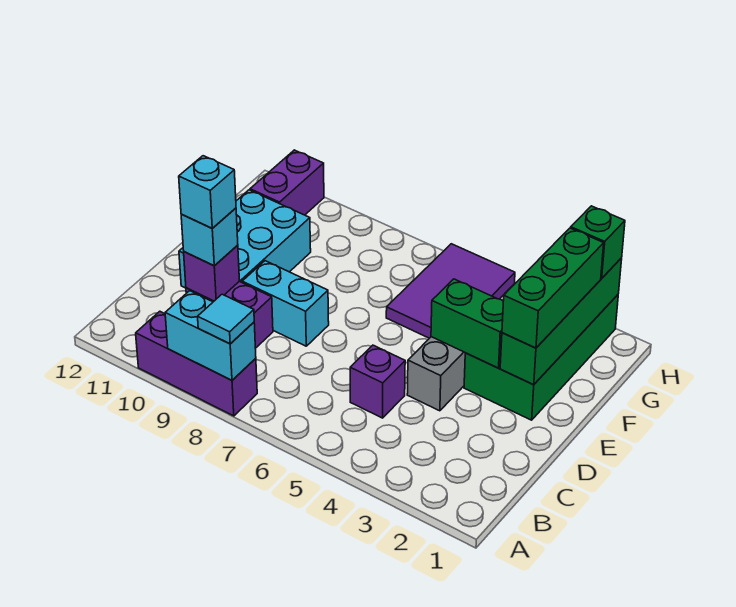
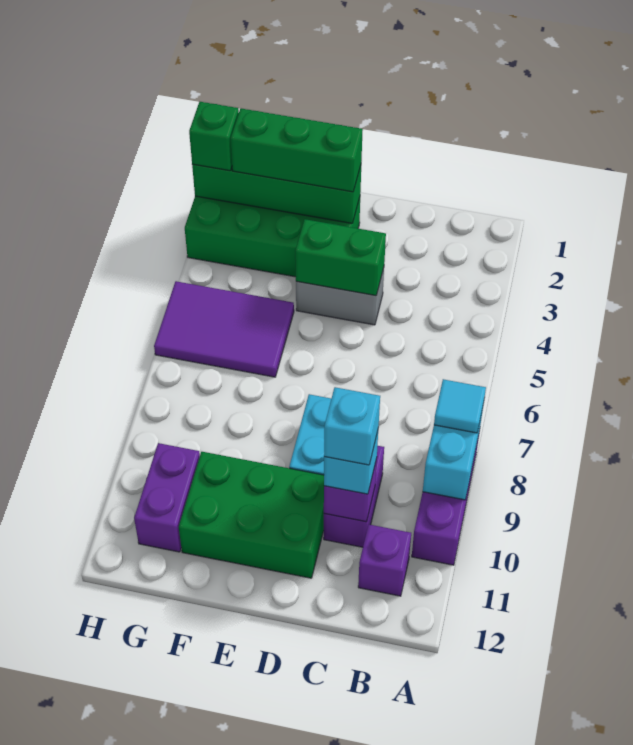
purple brick C5 level 1 -> purple brick B11 level 1
cyan brick D10:F11 level 1 -> green brick D10:F11 level 1
green brick E3:E4 level 2 -> green brick D4:E4 level 2
purple brick G11:H11 level 1 -> purple brick G10:G11 level 1

